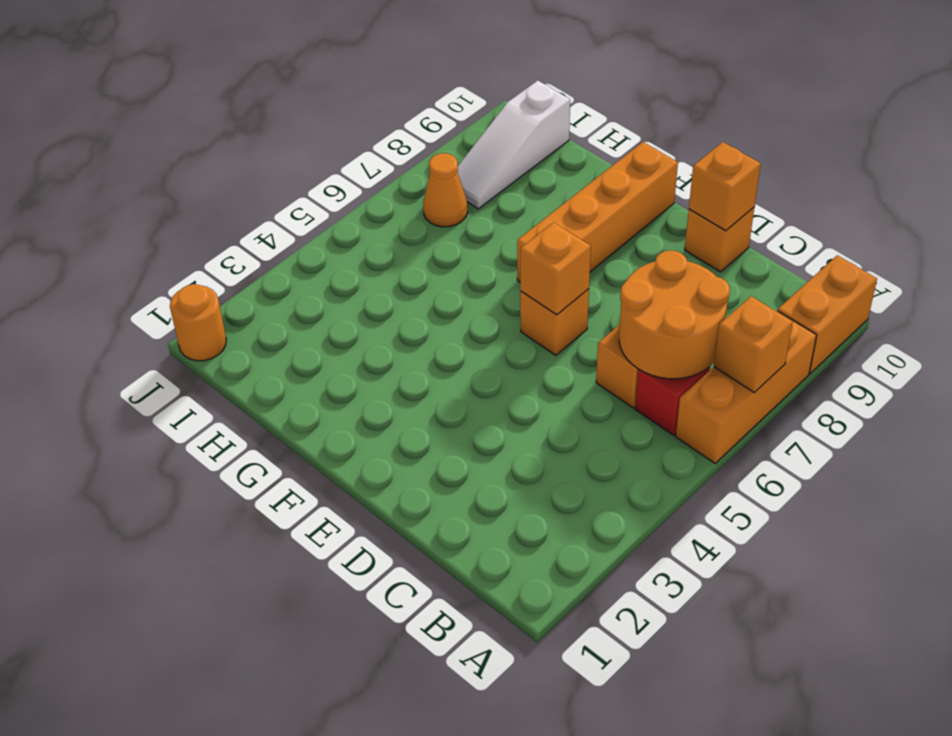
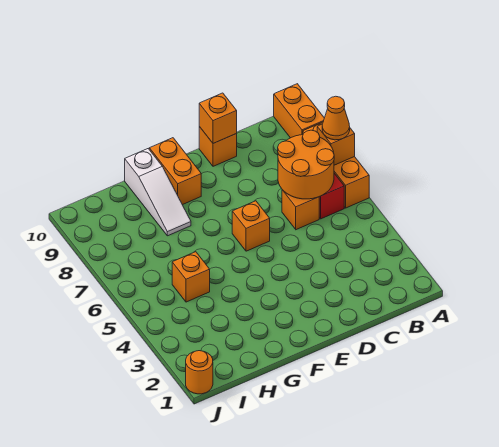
orange brick E6 level 2 -> orange brick H5 level 1
orange brick F7:F10 level 1 -> orange brick F9:F10 level 1
orange cone I7 level 1 -> orange cone A7 level 3
white slope I8:I10 level 1 top 10 -> white slope G8:G10 level 1 top 10

